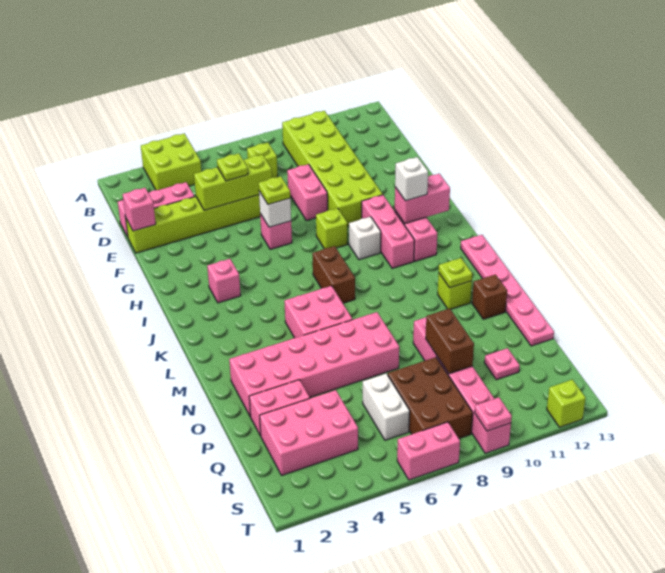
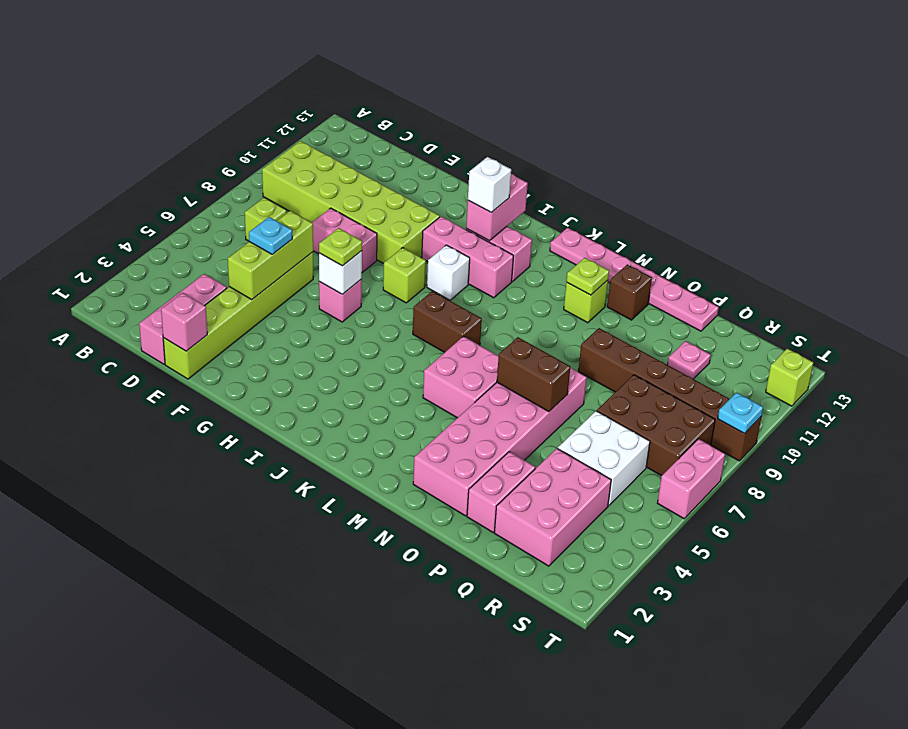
lime brick A3:B4 level 1 -> none
lime plate E5 level 3 -> cyan plate E5 level 3
pink brick I3 level 1 -> none
pink brick O9:T9 level 1 -> brown brick O9:T9 level 1
brown brick P9:Q9 level 2 -> brown brick N6:O6 level 2
white brick Q6:R6 level 1 -> white brick Q5:R6 level 1
pink plate T9 level 2 -> cyan plate T9 level 2

